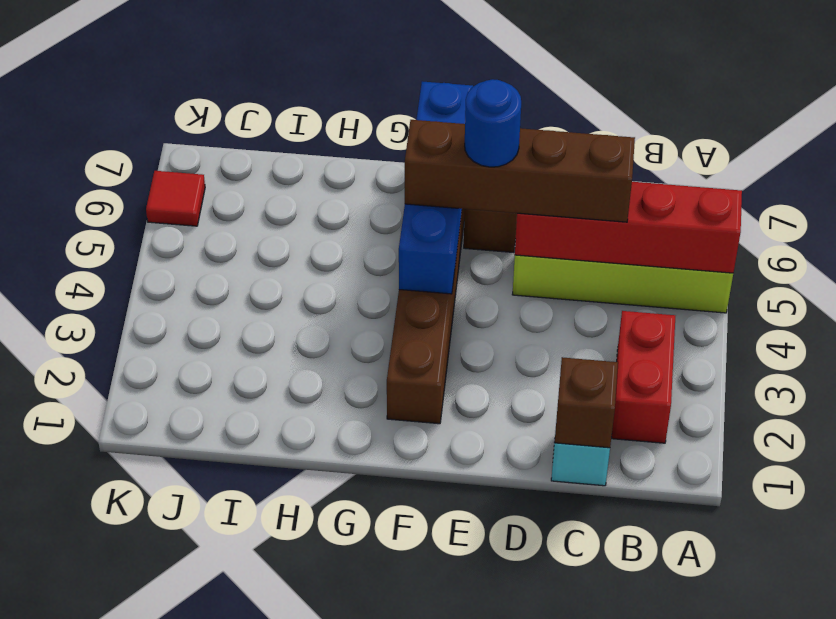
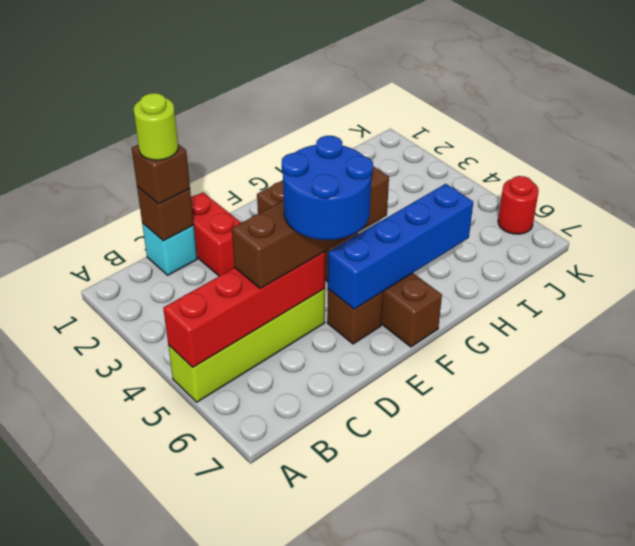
red brick B2:B3 level 1 -> red brick D1:D2 level 1
none -> brown brick C1 level 3
none -> lime round brick C1 level 4
blue round brick E5 level 4 -> blue round brick D5:E6 level 4
blue brick F4:F7 level 2 -> blue brick E6:H6 level 2
red tile K6 level 1 -> red round brick K6 level 1

